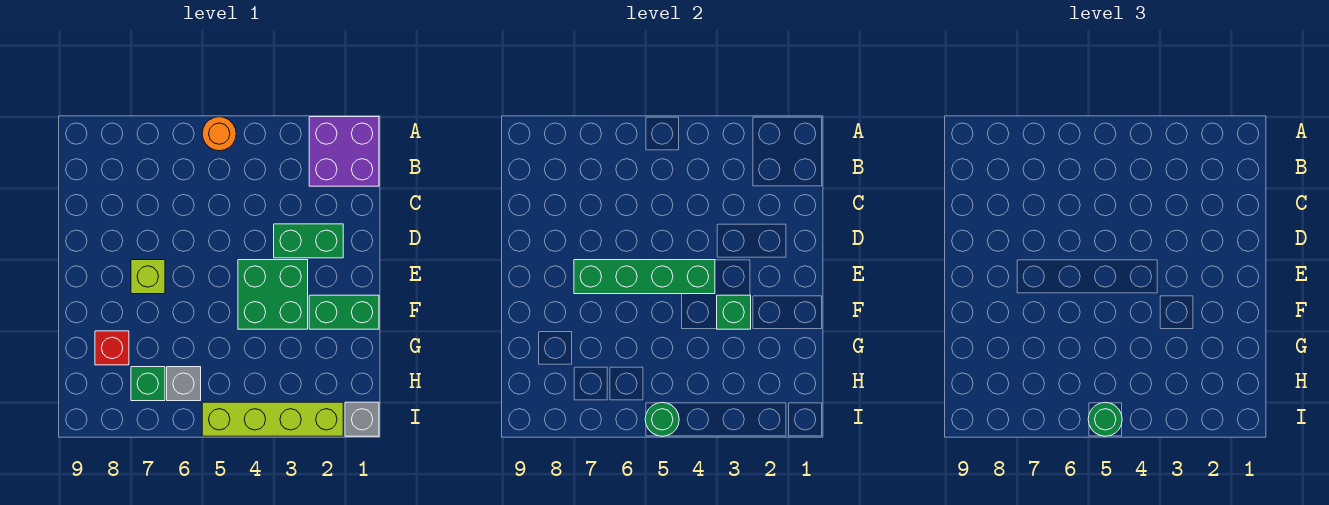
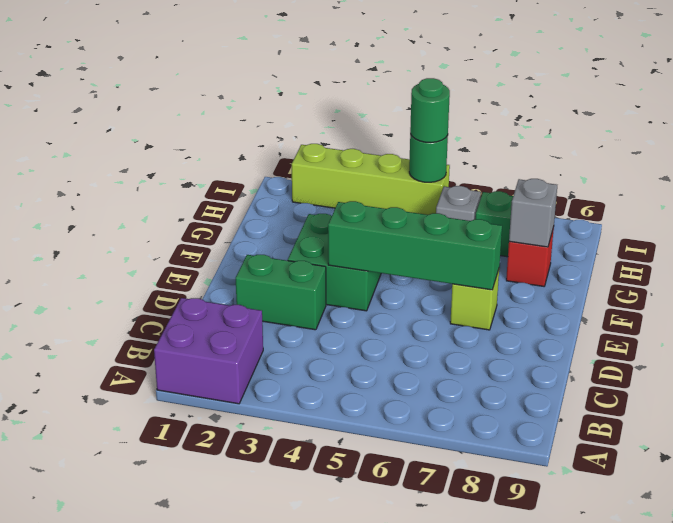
orange round brick A5 level 1 -> none
green brick F1:F2 level 1 -> none
green brick F3 level 2 -> none
grey brick I1 level 1 -> grey brick G8 level 2

